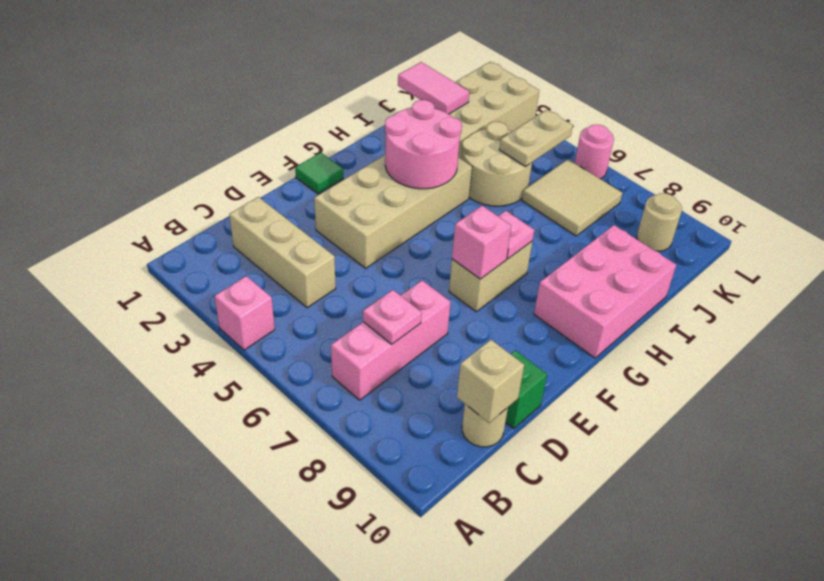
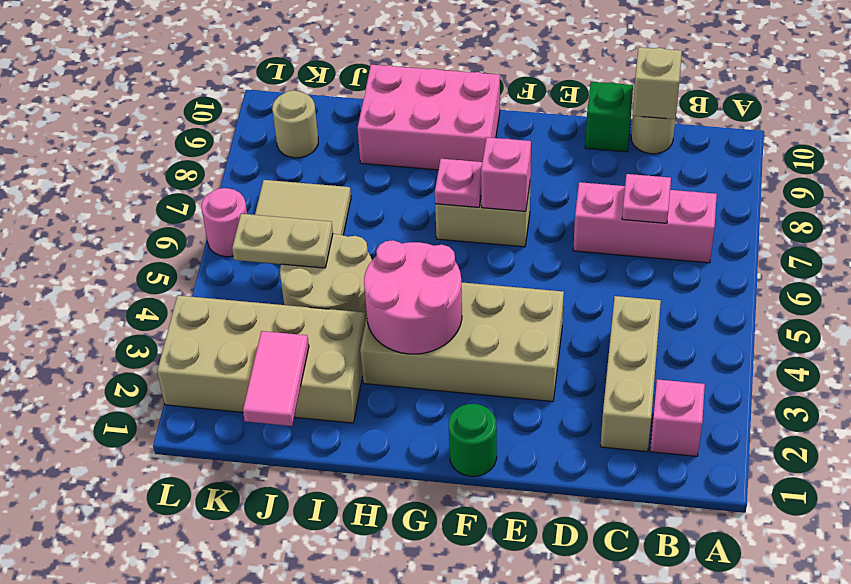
pink brick A4 level 1 -> pink brick B2 level 1
green tile F1 level 1 -> green round brick F1 level 1

